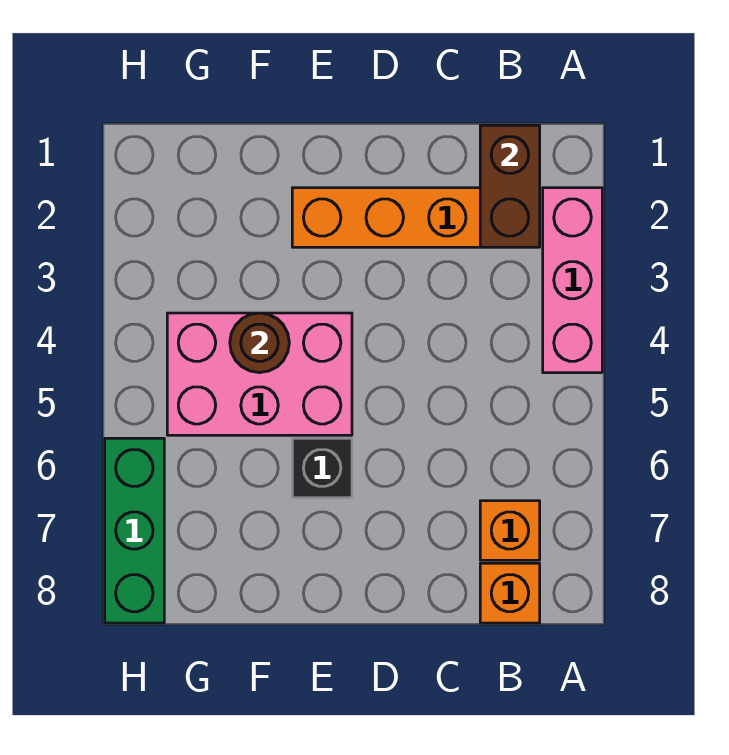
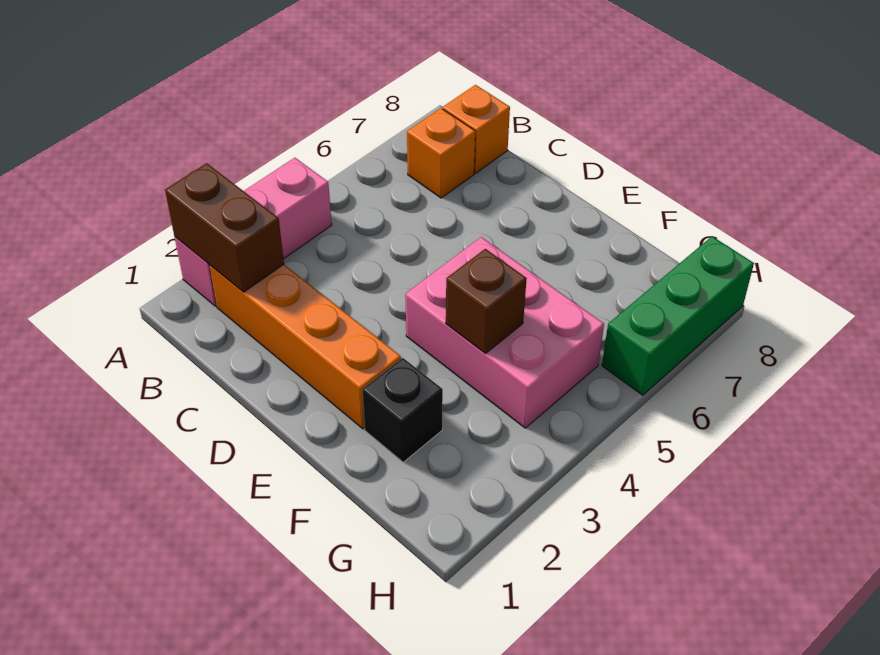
brown brick B1:B2 level 2 -> brown brick A2:B2 level 2
black brick E6 level 1 -> black brick F2 level 1
brown round brick F4 level 2 -> brown brick F4 level 2

